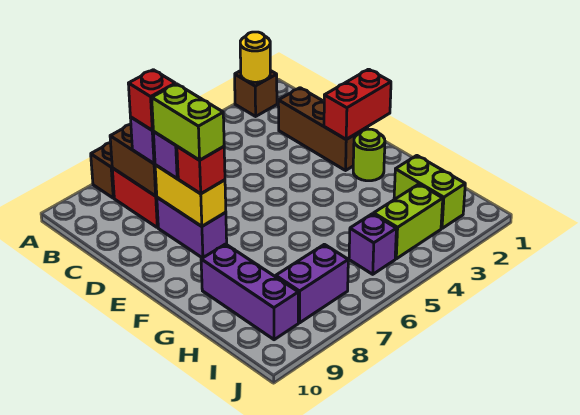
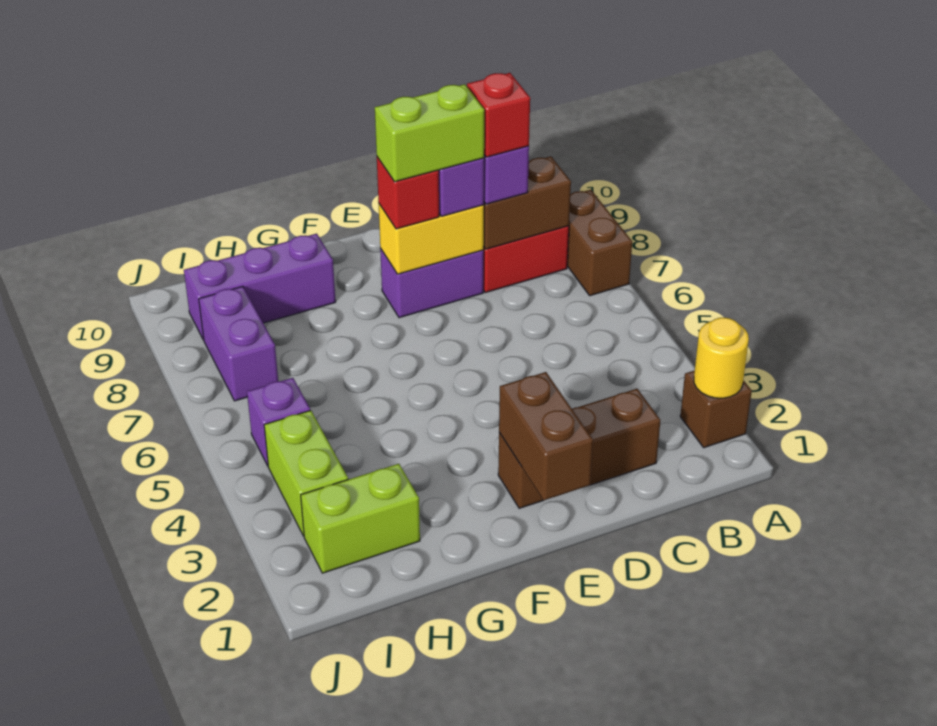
red brick E1:E2 level 2 -> brown brick E1:E2 level 2
lime round brick F2 level 1 -> none

